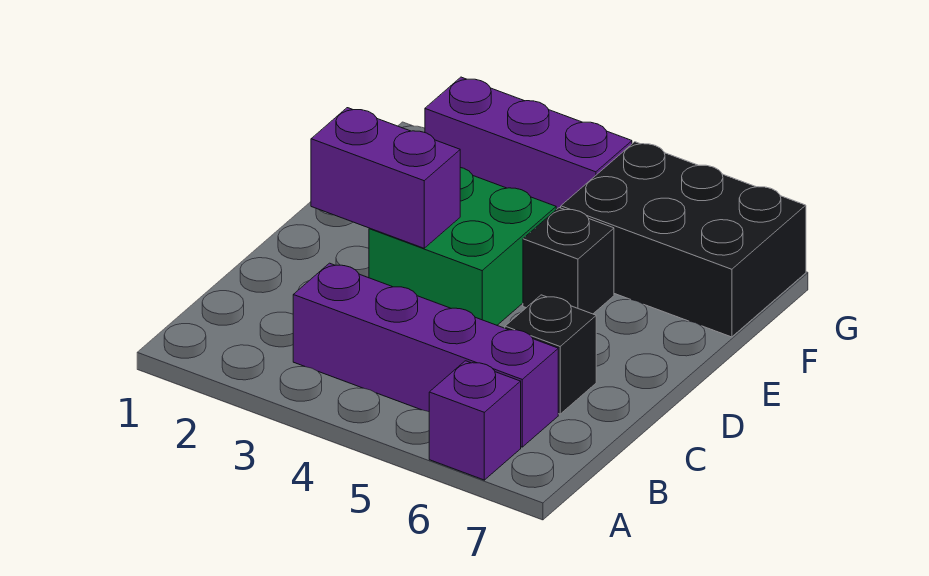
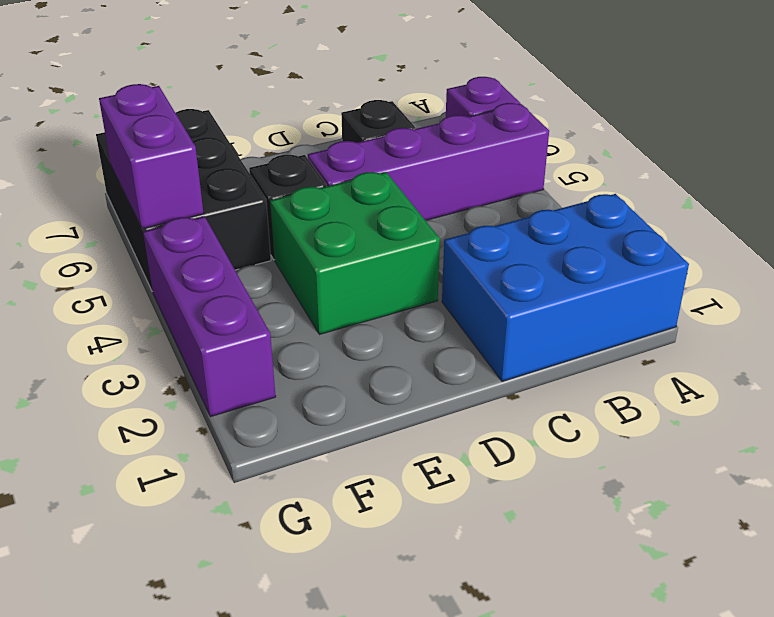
none -> blue brick A1:C2 level 1
purple brick B3:B6 level 1 -> purple brick A5:D5 level 1
purple brick D2:D3 level 2 -> purple brick G5:G6 level 2

